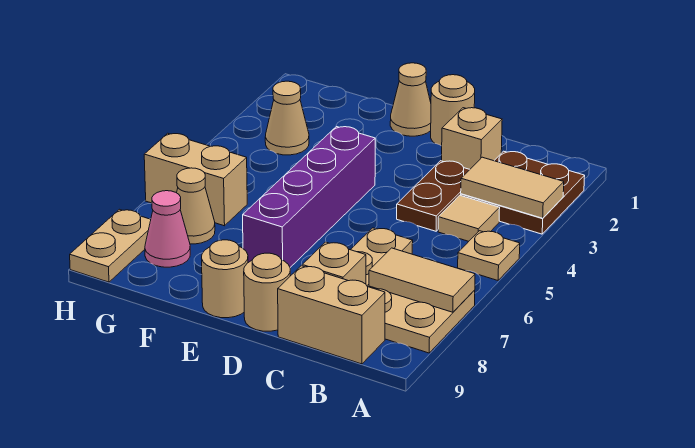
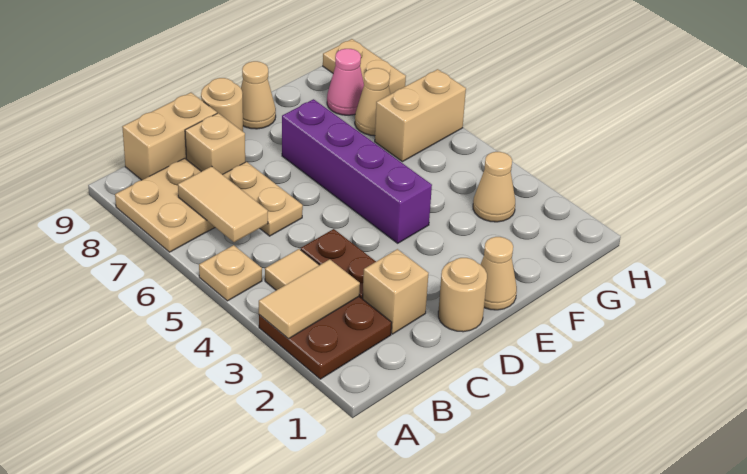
tan tile A7:B7 level 2 -> tan tile B6:B7 level 2
tan round brick E9 level 1 -> tan cone E9 level 1

